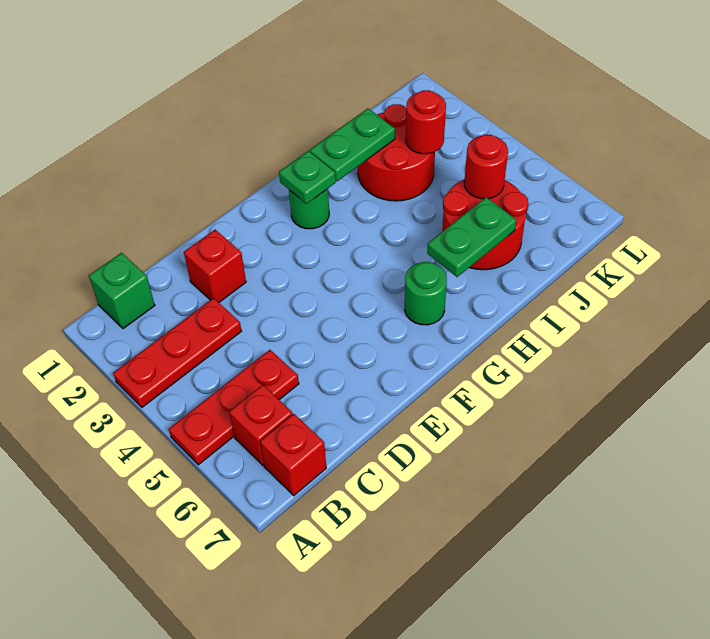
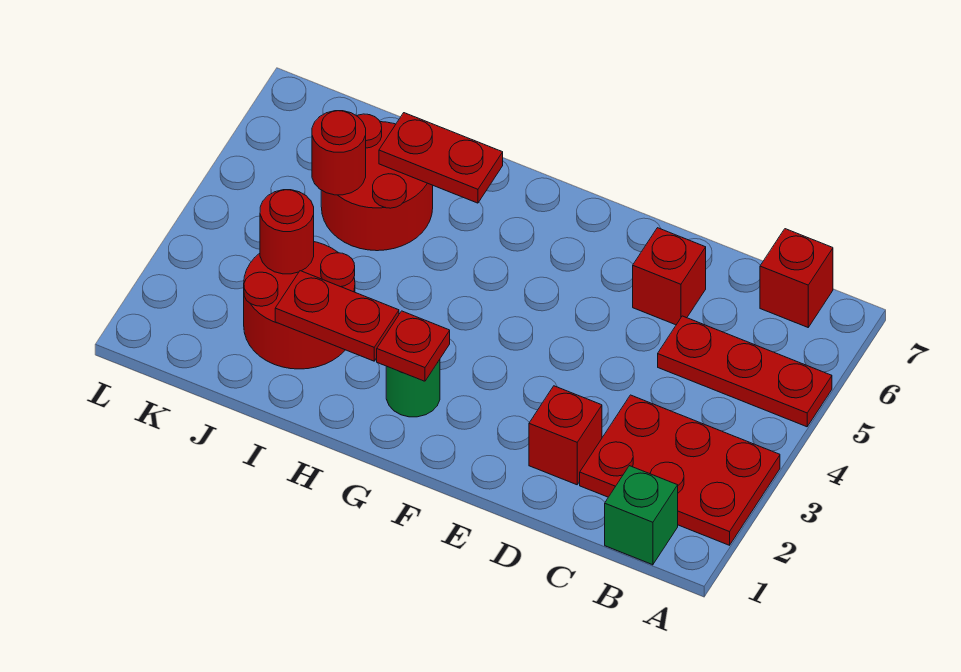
red plate A3:C3 level 1 -> red plate A2:C3 level 1
red brick B6 level 1 -> red brick D6 level 1
green plate G2 level 2 -> red plate G2 level 2
green round brick G6 level 1 -> none
green plate H2:I2 level 2 -> red plate H2:I2 level 2
green plate H6:I6 level 2 -> red plate H6:I6 level 2

